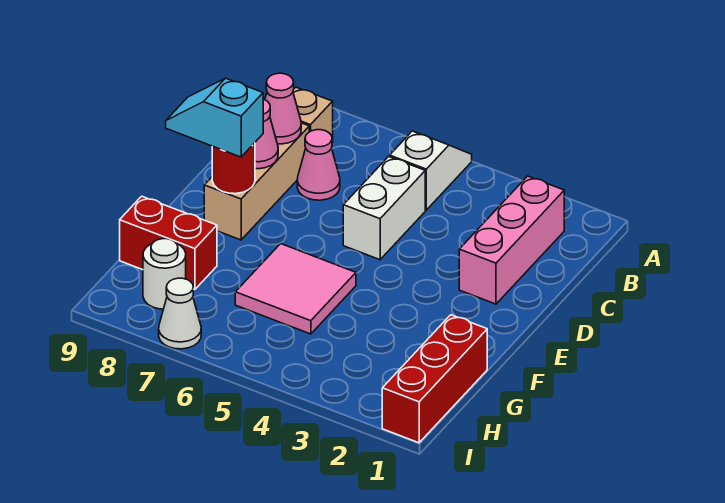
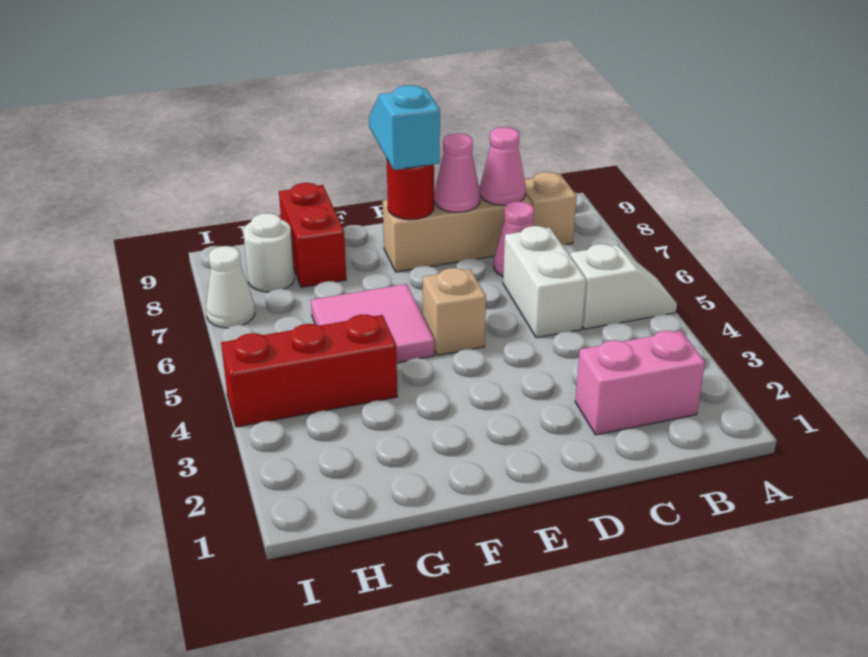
pink brick B2:D2 level 1 -> pink brick B2:C2 level 1
white brick C5:D5 level 1 -> white brick C5:C6 level 1
none -> tan brick E5 level 1
red brick G1:I1 level 1 -> red brick G4:I4 level 1

